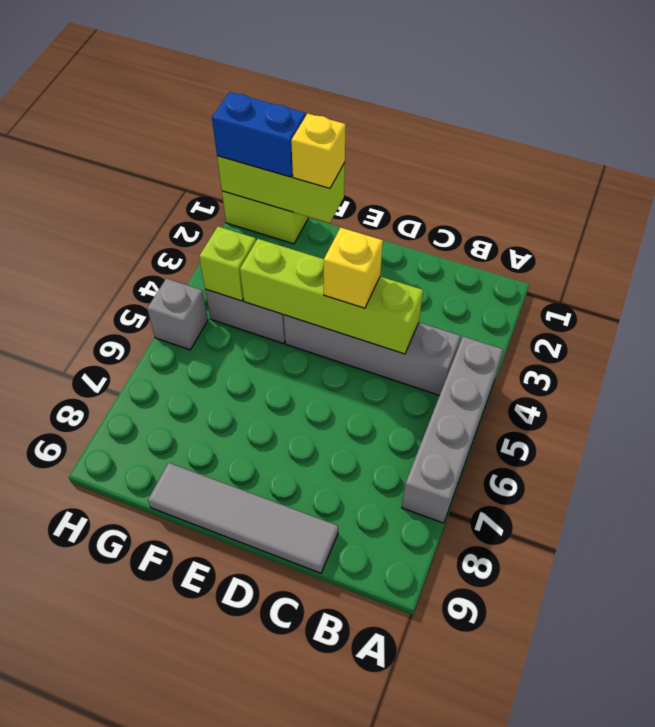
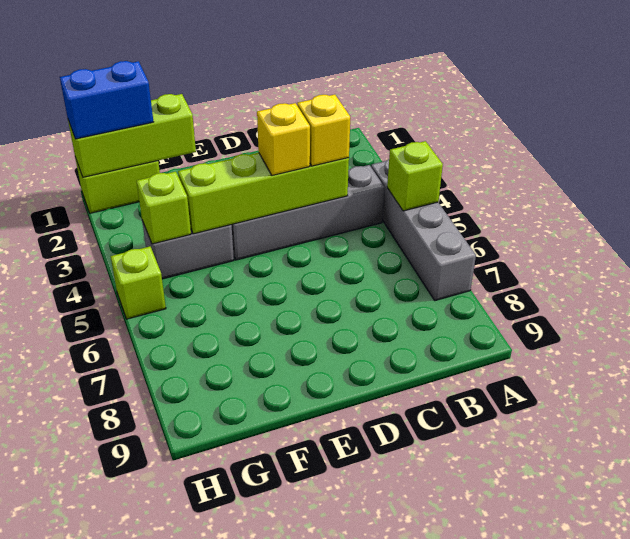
none -> lime brick A5 level 2
grey tile C9:F9 level 1 -> none
yellow brick F1 level 3 -> yellow brick C4 level 3
grey brick H5 level 1 -> lime brick H5 level 1

